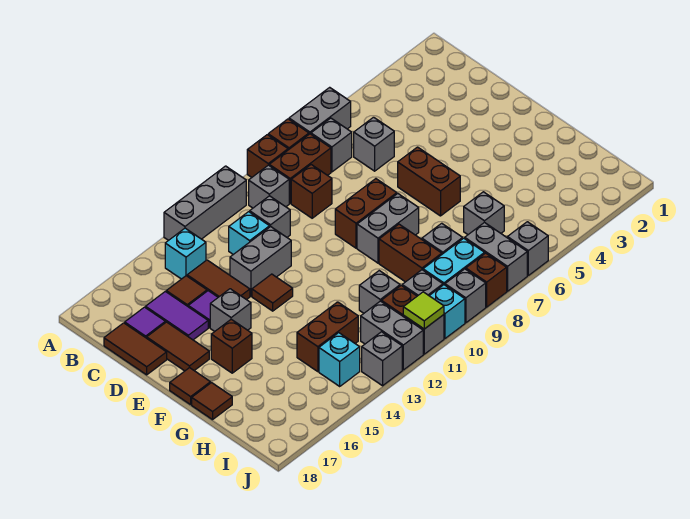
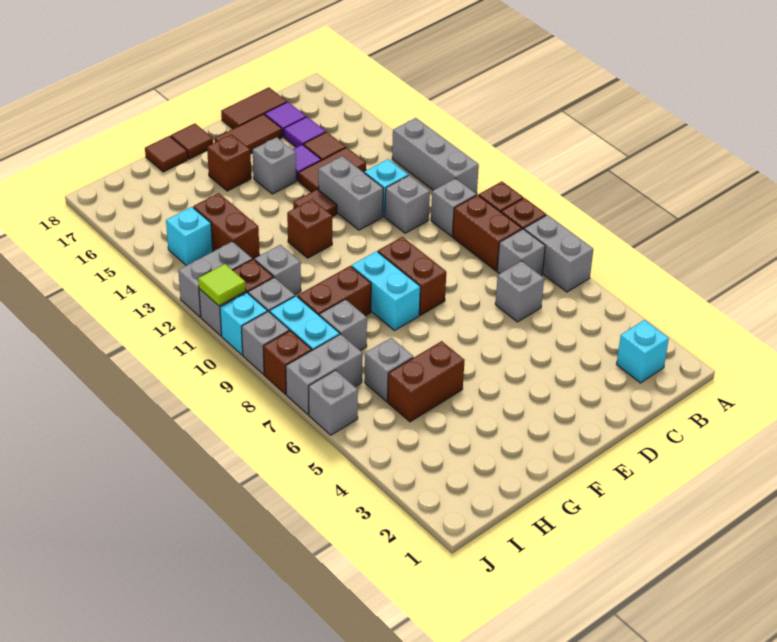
cyan brick B14 level 1 -> cyan brick B2 level 1
brown brick C9 level 1 -> brown brick F12 level 1
purple tile C16:D16 level 1 -> purple tile C16 level 1
brown brick E6:F6 level 1 -> brown brick G5:H5 level 1
grey brick F8:F9 level 1 -> cyan brick F8:F9 level 1
grey brick J13 level 1 -> none

